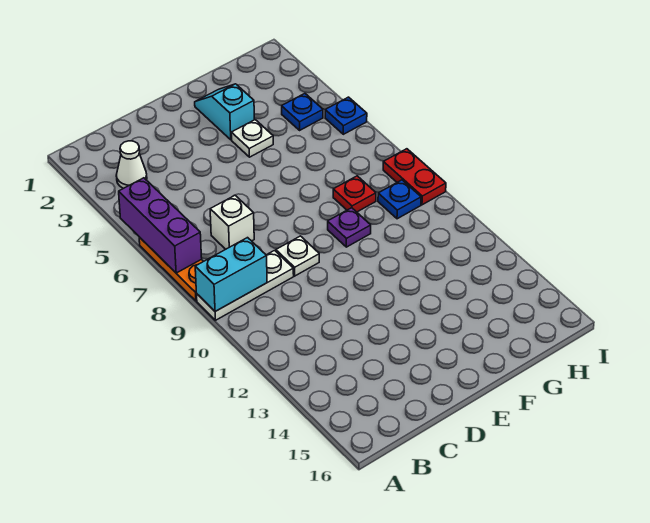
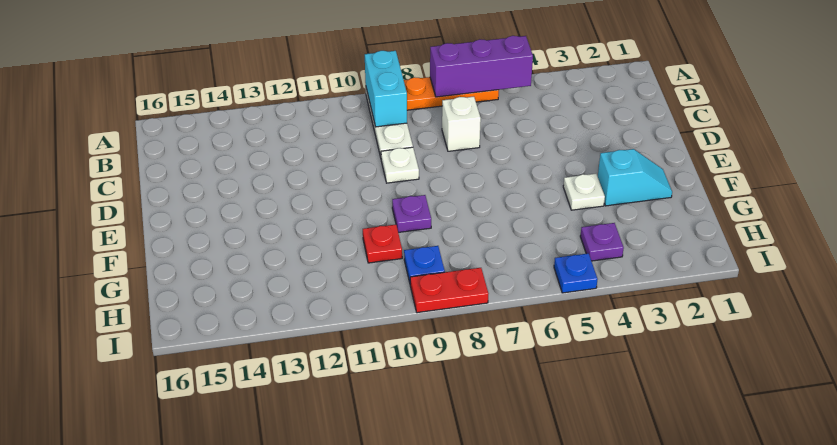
white cone B3 level 1 -> none
red plate G8 level 1 -> red plate G10 level 1
blue plate H4 level 1 -> purple plate H4 level 1

